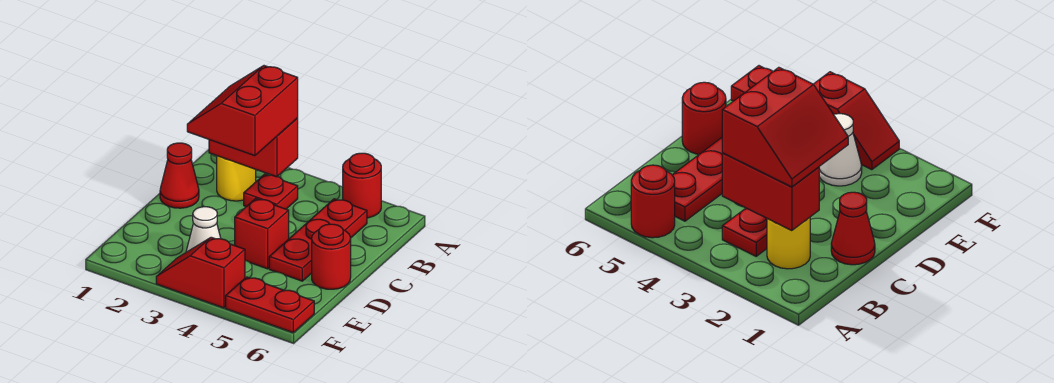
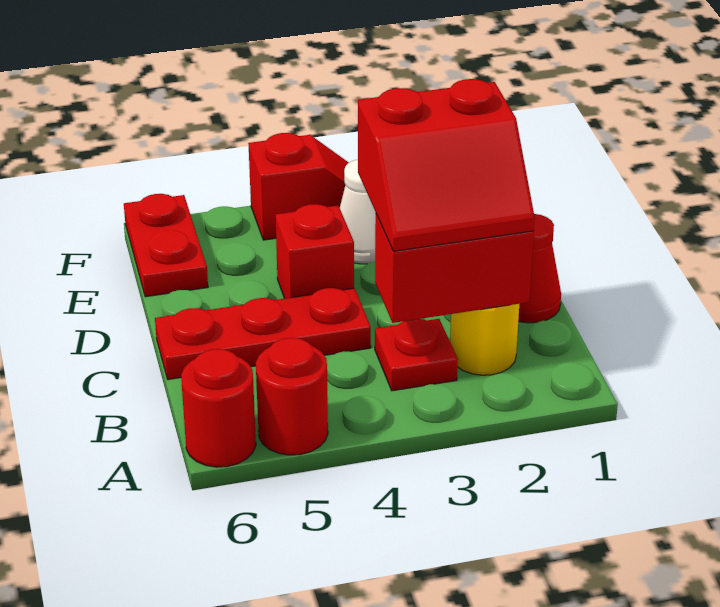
red slope B2:C3 level 3 top 3 -> red slope B2:C3 level 3 top C
red plate B5:D5 level 1 -> red plate C4:C6 level 1
red round brick D6 level 1 -> red round brick A6 level 1
red plate F5:F6 level 1 -> red plate E6:F6 level 1

